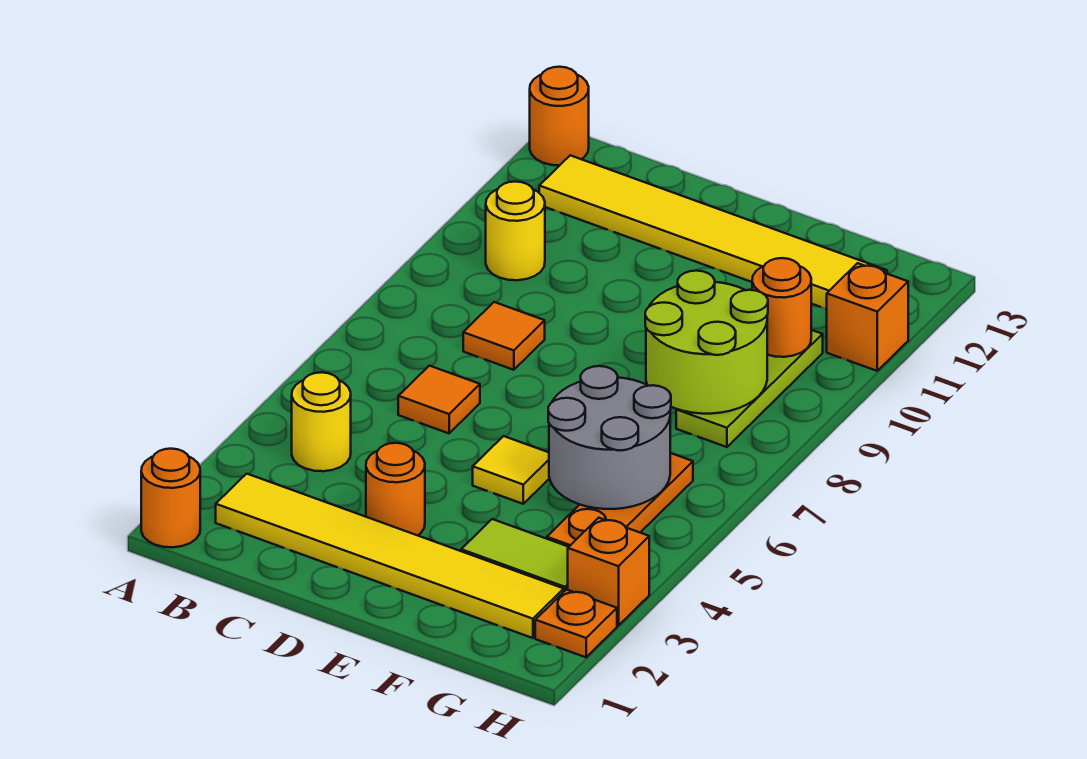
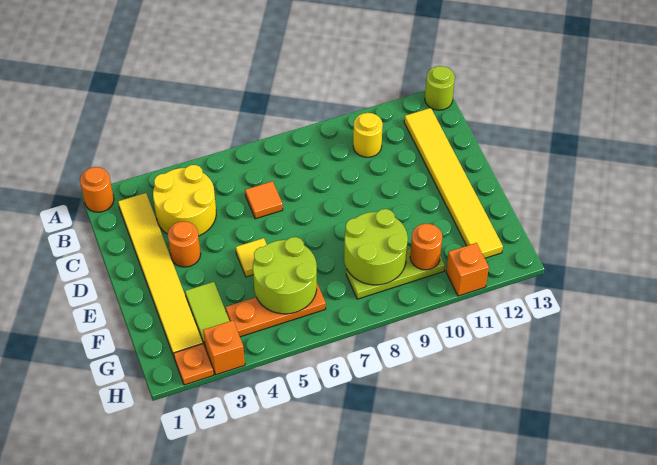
orange round brick A13 level 1 -> lime round brick A13 level 1
yellow round brick B4 level 1 -> yellow round brick B3:C4 level 1
orange tile C8 level 1 -> none
grey round brick F5:G6 level 2 -> lime round brick F5:G6 level 2

